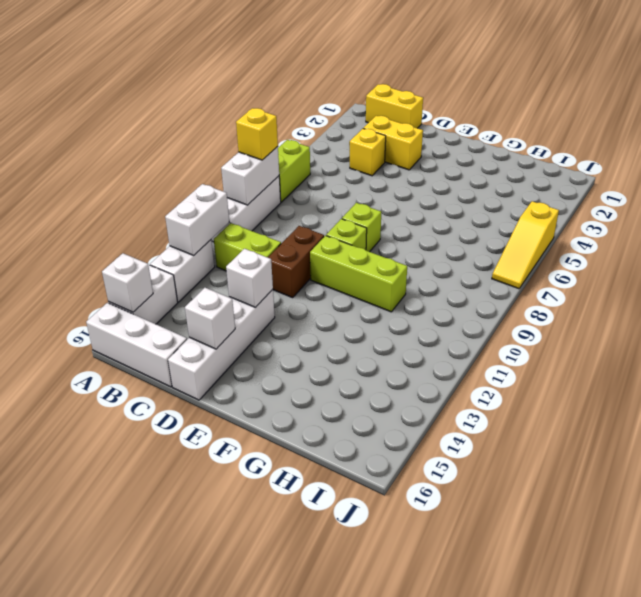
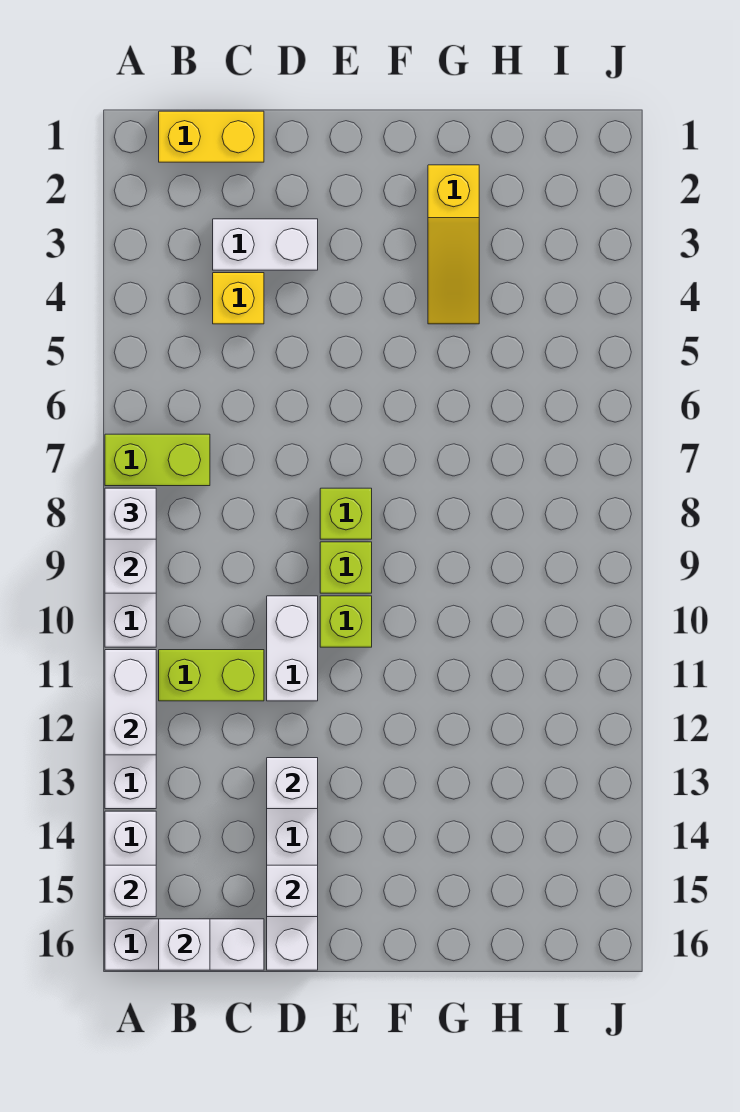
lime brick A6:A7 level 1 -> lime brick A7:B7 level 1
yellow brick A8 level 3 -> white brick A8 level 3
none -> white brick B16 level 2
yellow brick C3:D3 level 1 -> white brick C3:D3 level 1
brown brick D10:D11 level 1 -> white brick D10:D11 level 1
lime brick E10:G10 level 1 -> lime brick E10 level 1
yellow slope J5:J7 level 1 top 5 -> yellow slope G2:G4 level 1 top 2

